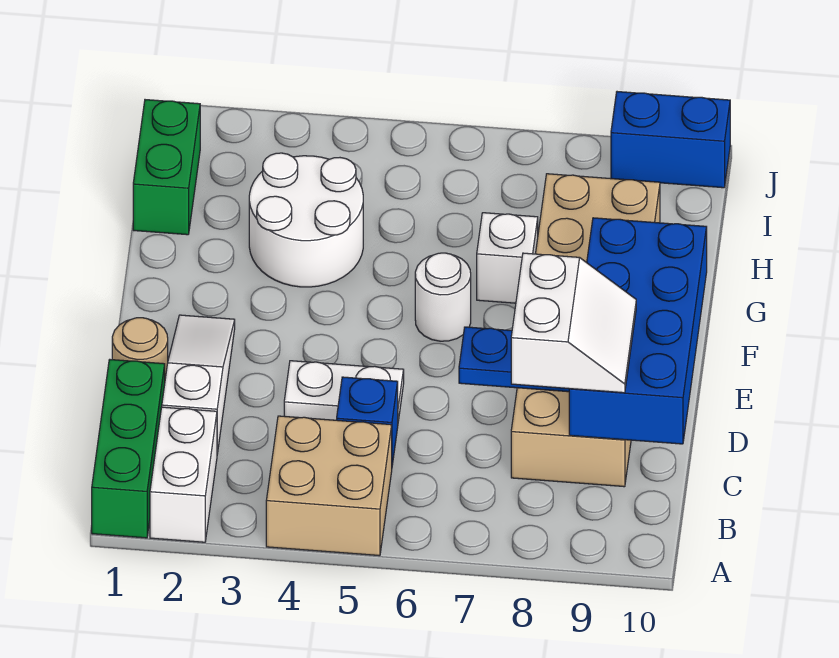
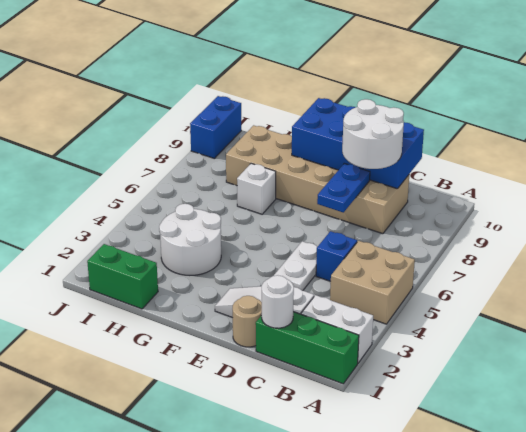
white slope C8:D9 level 3 top 8 -> white round brick C8:D9 level 3
white round brick F6 level 1 -> white round brick C1 level 2

